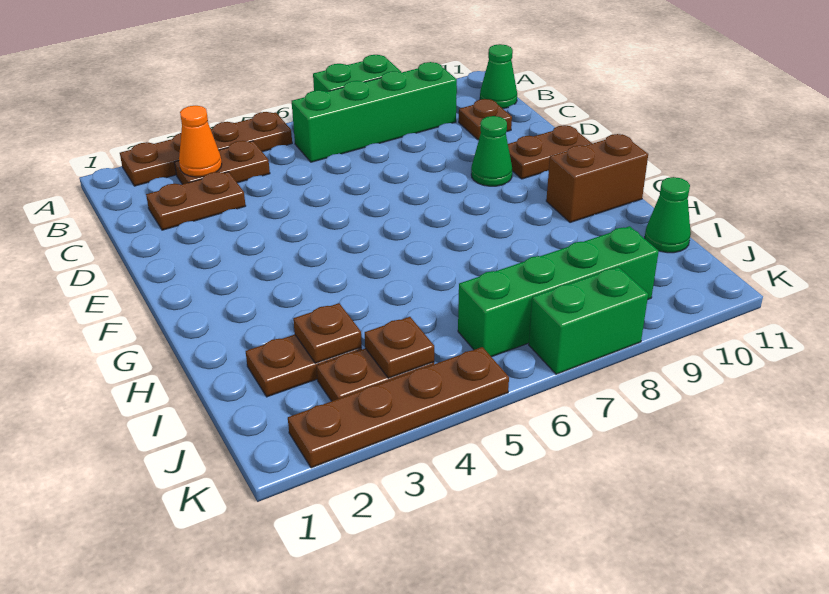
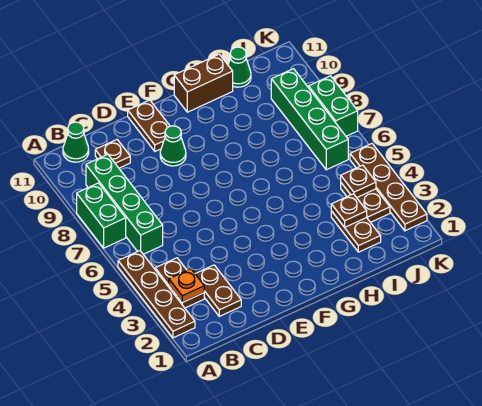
orange cone B3 level 2 -> orange plate B3 level 2
brown brick G10:G11 level 1 -> brown brick G11:H11 level 1

